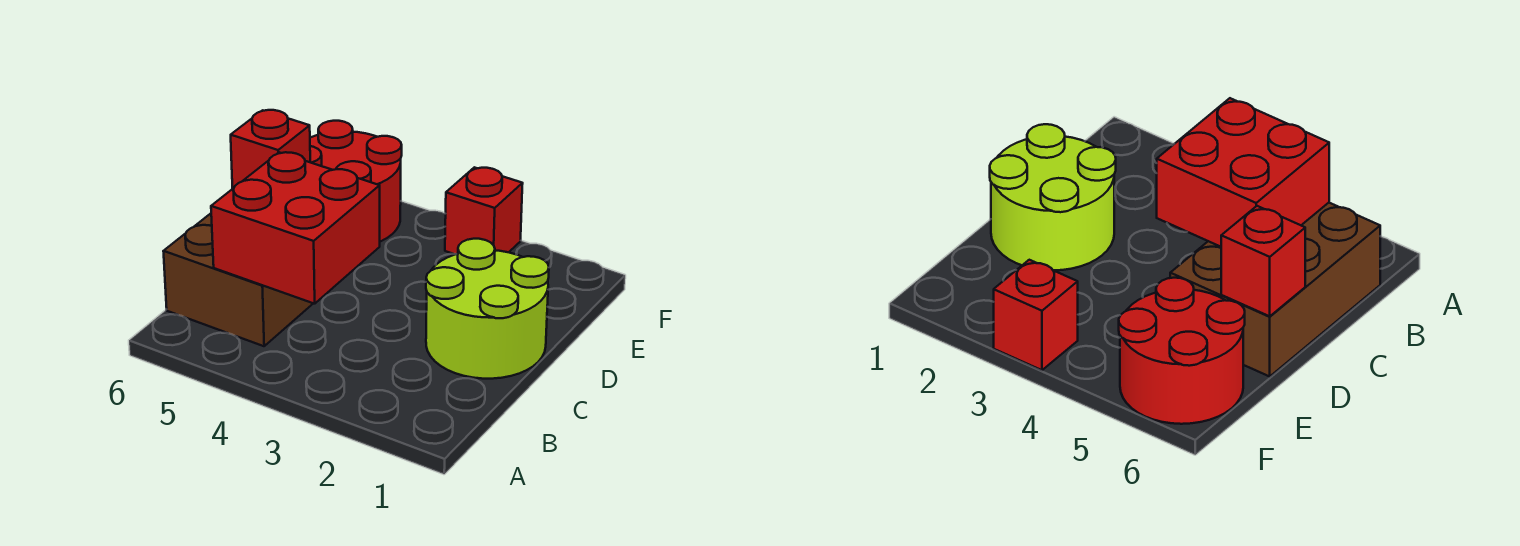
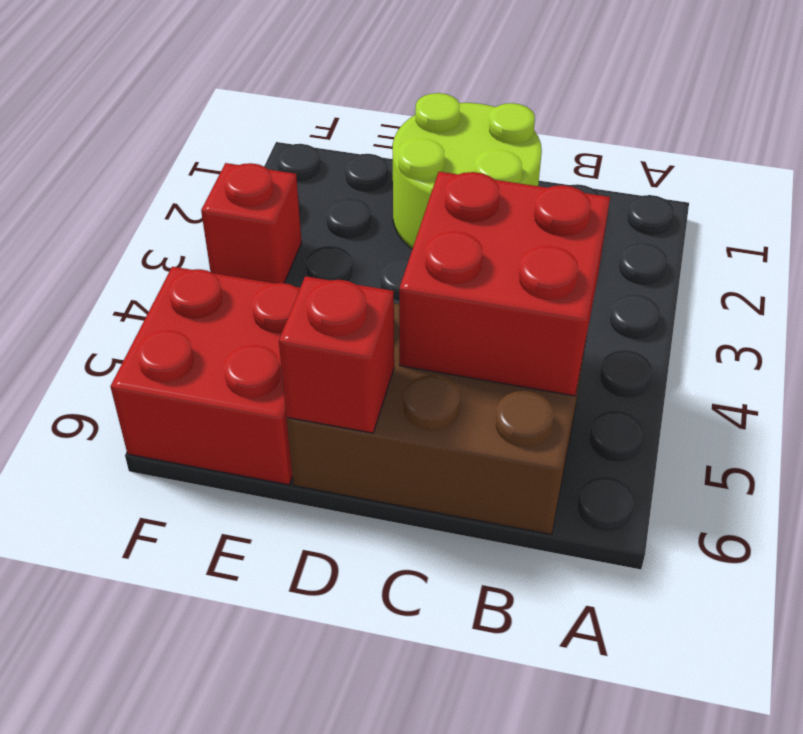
red round brick E5:F6 level 1 -> red brick E5:F6 level 1

